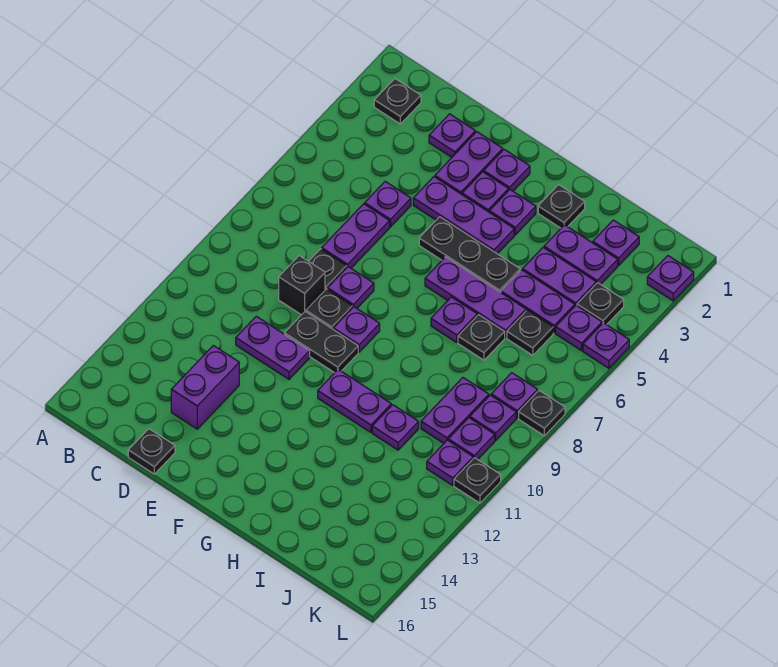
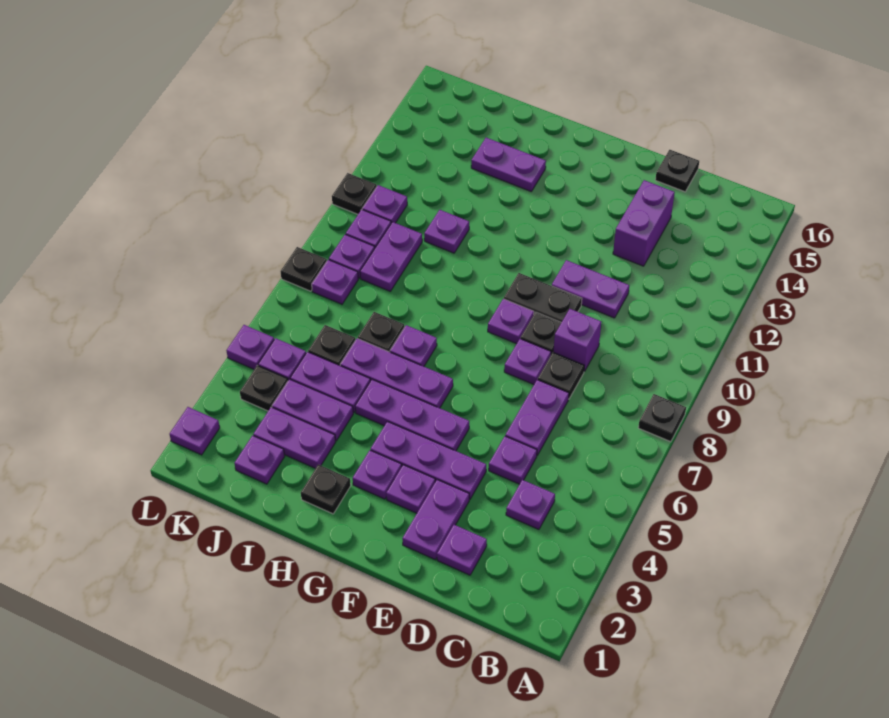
black plate B2 level 1 -> black plate A8 level 1
black brick D9 level 1 -> purple brick D9 level 1
purple plate F2 level 1 -> purple plate C4 level 1
black plate F5:H5 level 1 -> purple plate F5:H5 level 1
purple plate G11:H11 level 1 -> purple plate H14:I14 level 1

